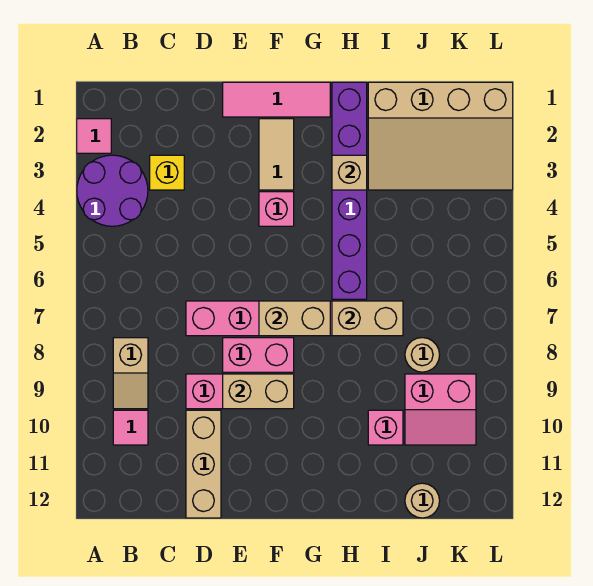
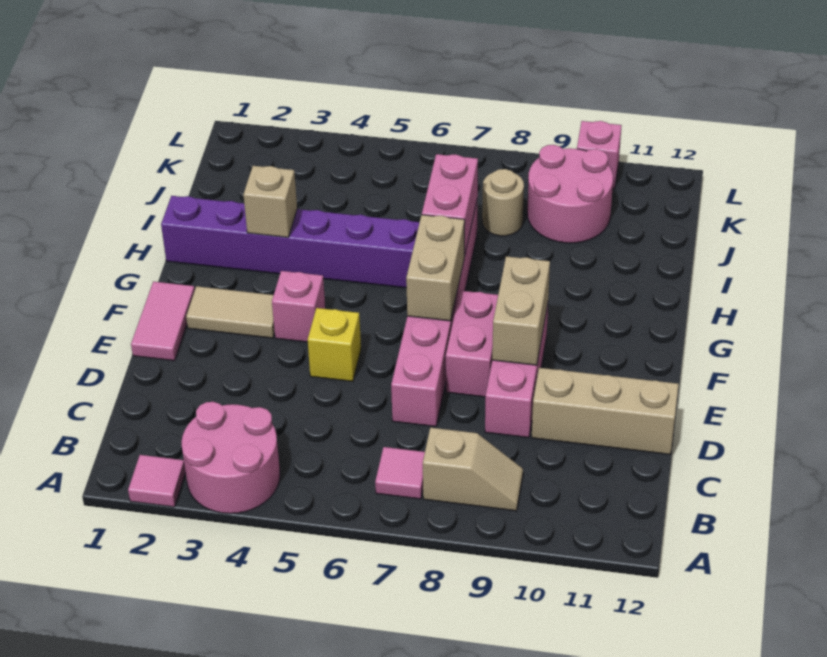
purple round brick A3:B4 level 1 -> pink round brick A3:B4 level 1
pink tile B10 level 1 -> pink tile B7 level 1
yellow brick C3 level 1 -> yellow brick E5 level 1
pink tile E1:G1 level 1 -> pink tile E1:F1 level 1
tan brick H7:I7 level 2 -> pink brick H7:I7 level 2
tan slope I1:L3 level 1 top 1 -> none
pink brick I10 level 1 -> pink brick L10 level 1
pink slope J9:K10 level 1 top 9 -> pink round brick J9:K10 level 1
tan round brick J12 level 1 -> none

